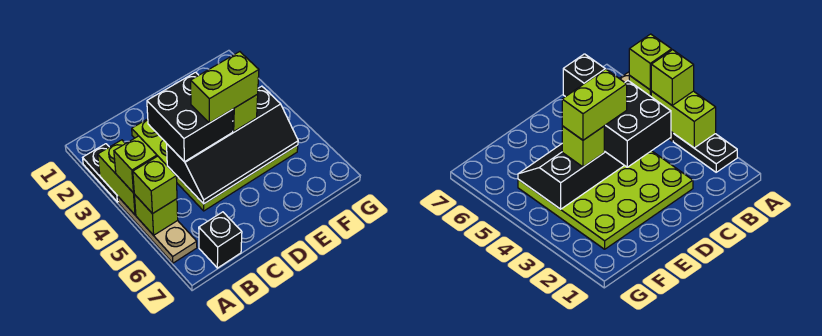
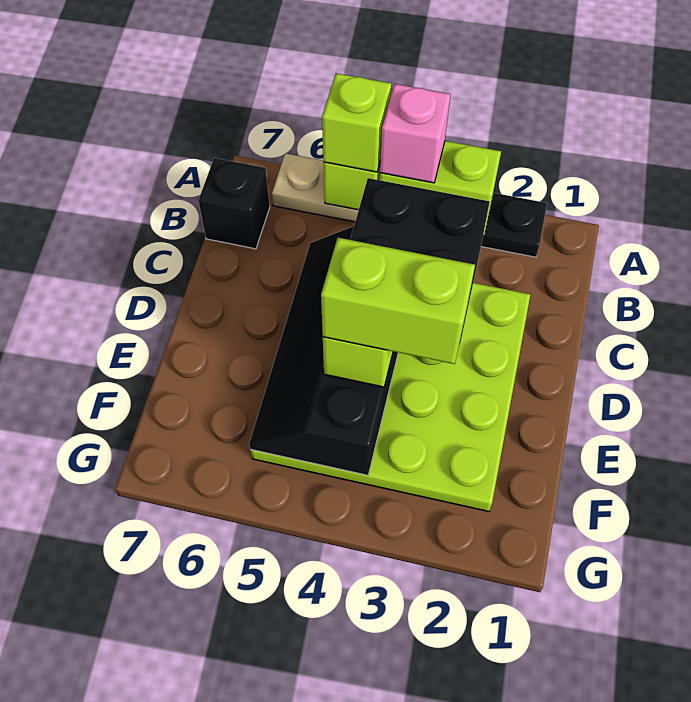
lime brick A4 level 3 -> pink brick A4 level 3
lime brick D4:E4 level 4 -> lime brick E3:E4 level 4

